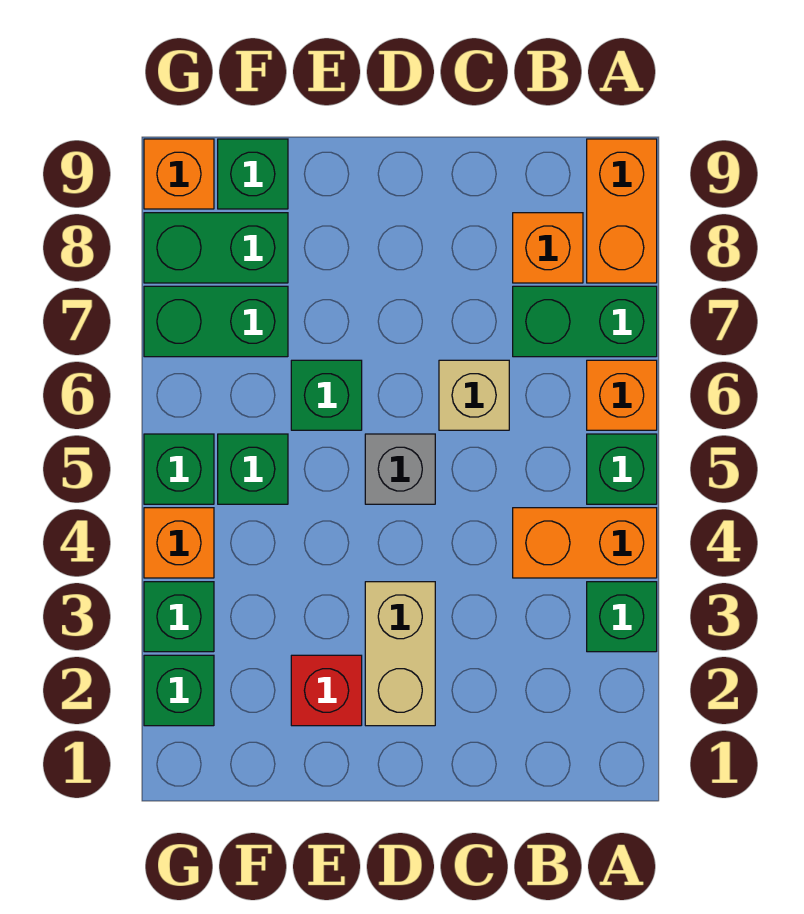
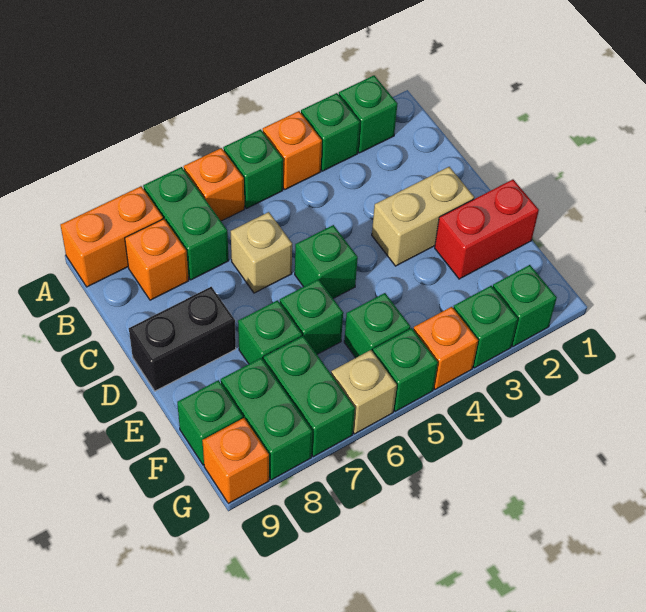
none -> green brick A2 level 1
orange brick A4:B4 level 1 -> orange brick A4 level 1
grey brick D5 level 1 -> green brick D5 level 1
none -> black brick D8:D9 level 1
red brick E2 level 1 -> red brick E1:E2 level 1
none -> green brick E7 level 1
none -> tan brick G6 level 1

